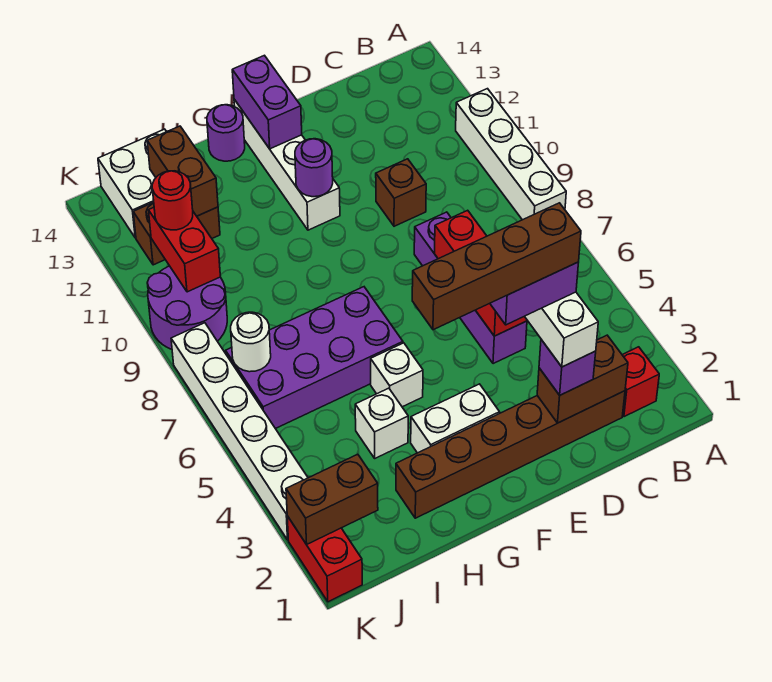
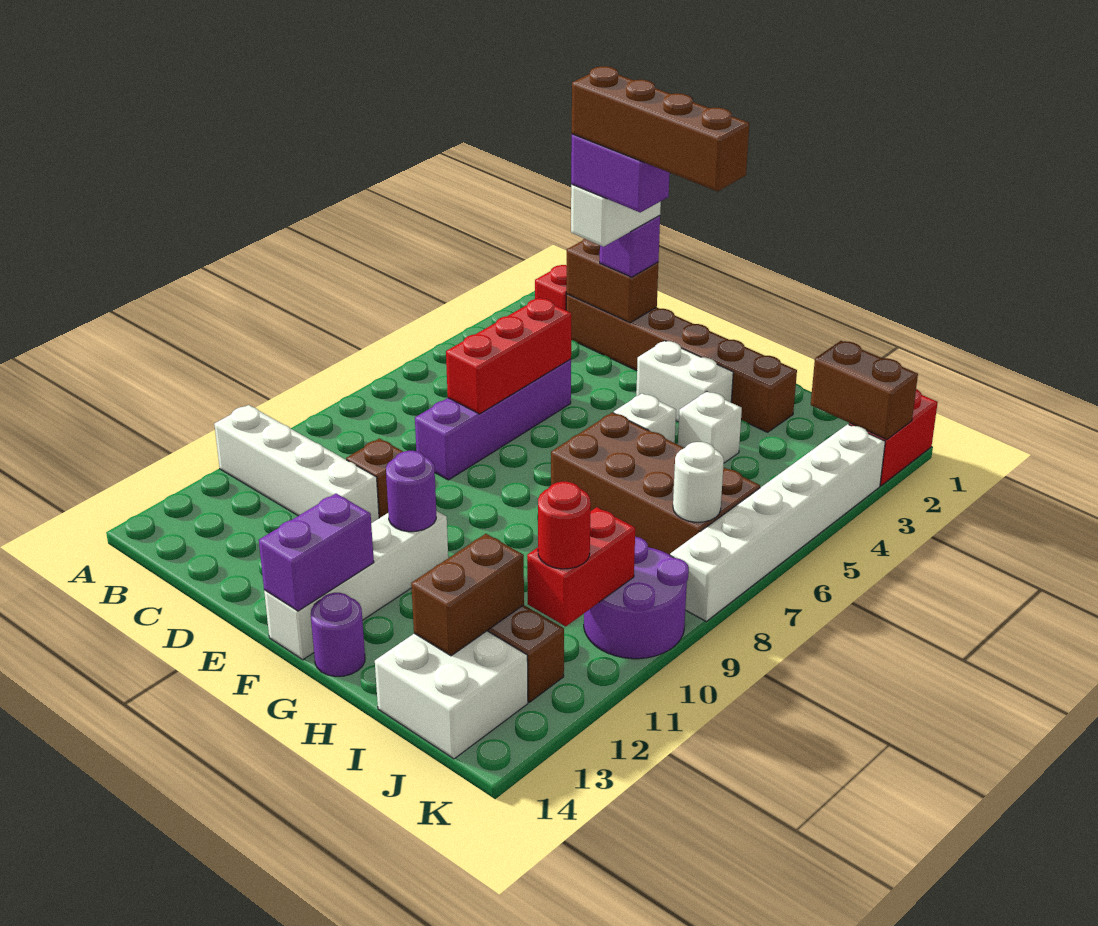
white brick A8:A11 level 1 -> white brick A11:D11 level 1
purple brick G6:J7 level 1 -> brown brick G6:J7 level 1

